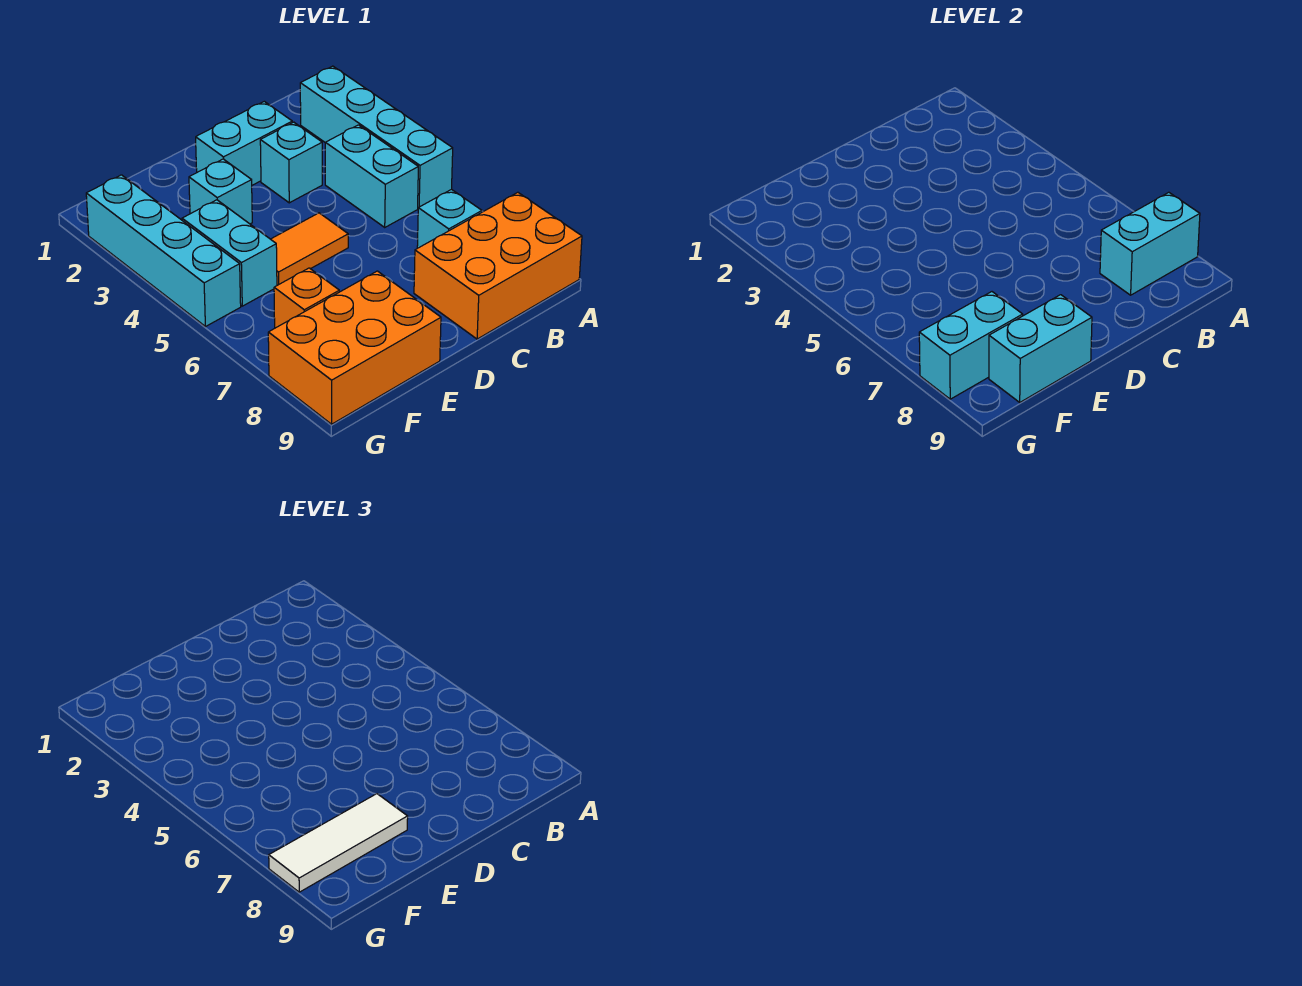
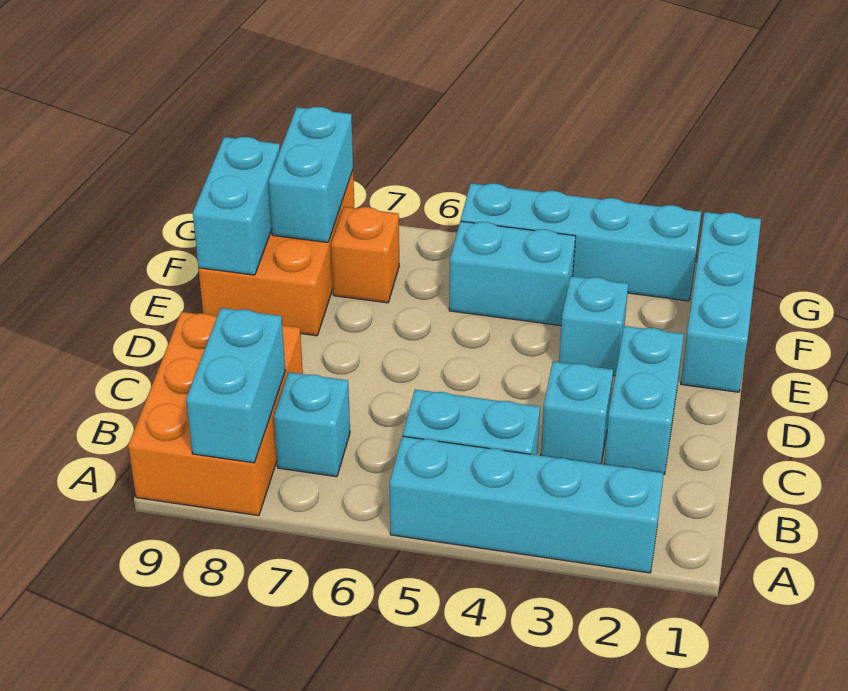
orange tile D5:E5 level 1 -> none
none -> cyan brick E1:G1 level 1
white tile E8:G8 level 3 -> none

